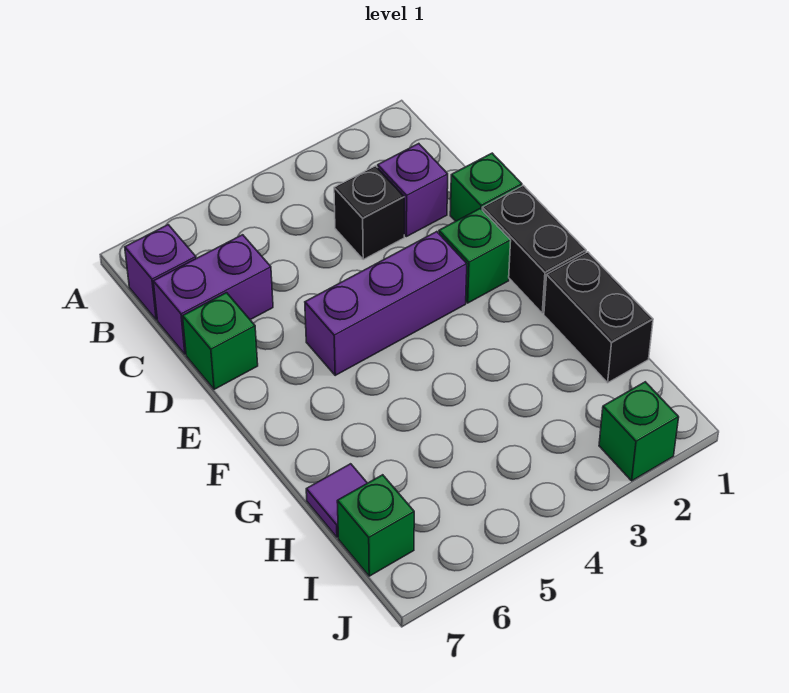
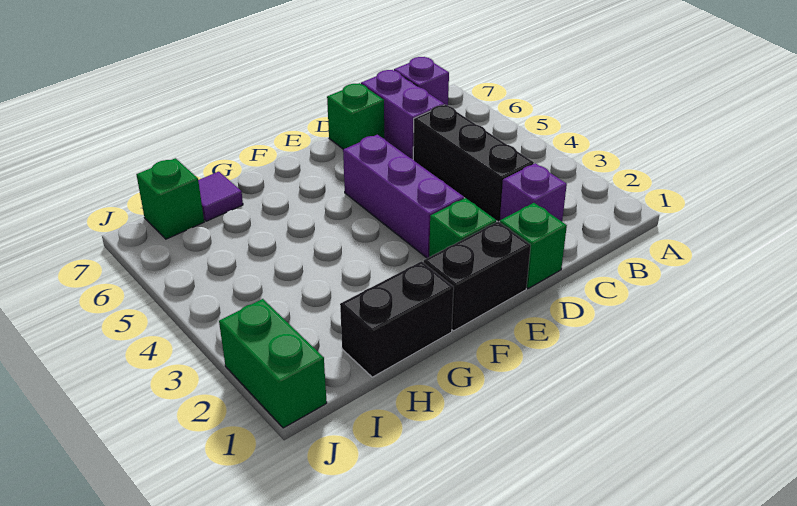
black brick C3 level 1 -> black brick C3:C5 level 1
green brick J2 level 1 -> green brick J1:J2 level 1

